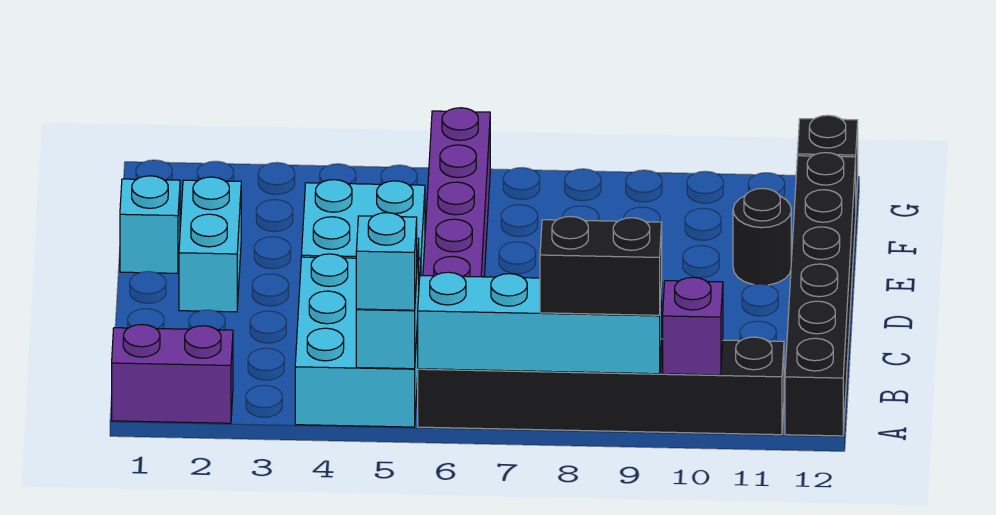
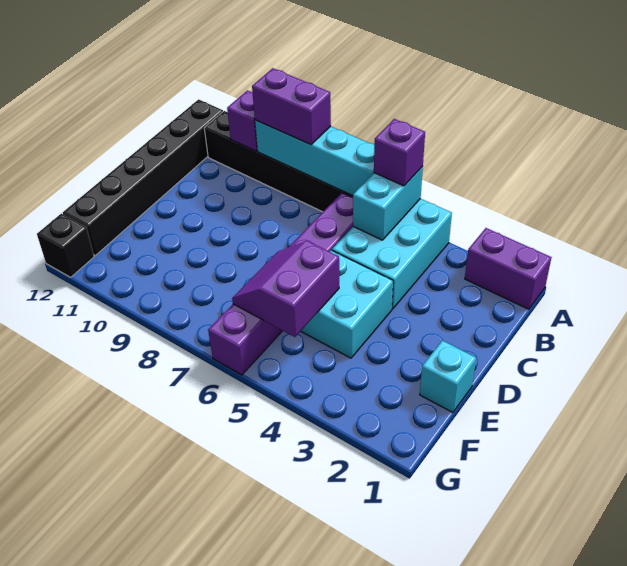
cyan brick A5 level 3 -> purple brick A5 level 3
black brick A8:A9 level 3 -> purple brick A8:A9 level 3
cyan brick D2:E2 level 1 -> none
none -> purple slope E5:F6 level 2 top 5
black round brick E11 level 1 -> none

